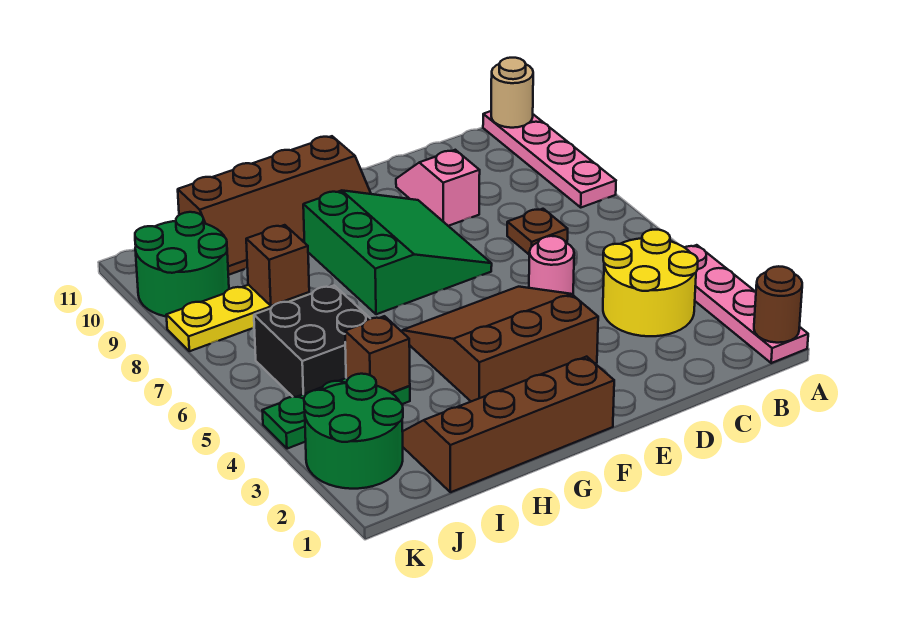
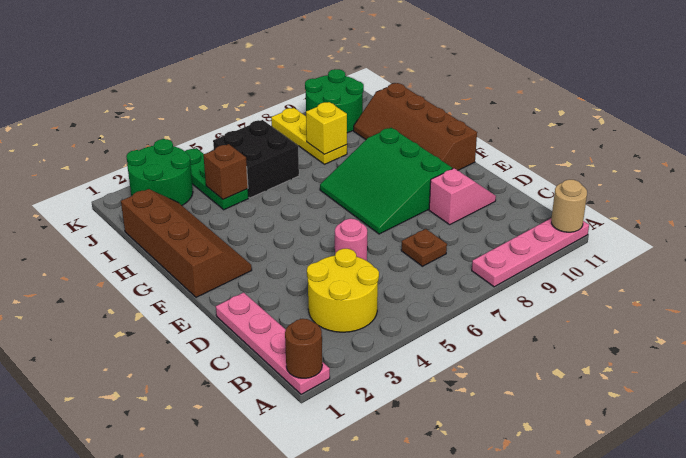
pink plate A1:A4 level 1 -> pink plate A1:D1 level 1
brown slope E3:G5 level 1 top 3 -> none
green slope E7:G9 level 1 top G -> green slope E7:G9 level 1 top 9
brown brick I8 level 2 -> yellow brick I8 level 2

